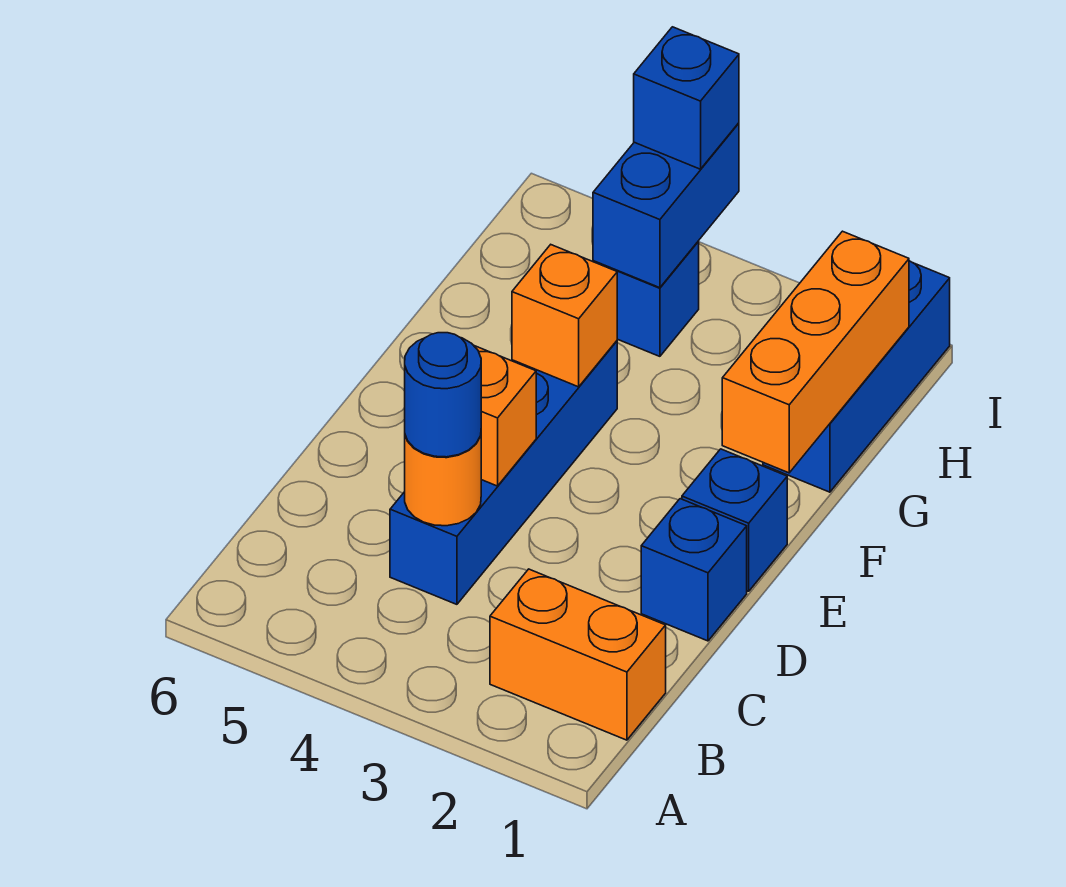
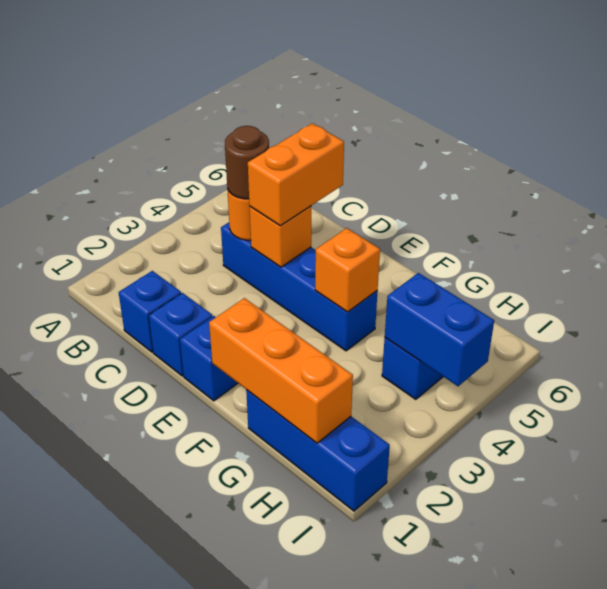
orange brick B1:B2 level 1 -> orange brick D4:D5 level 3
blue round brick C4 level 3 -> brown round brick C4 level 3
blue brick I4 level 3 -> blue brick C1 level 1

